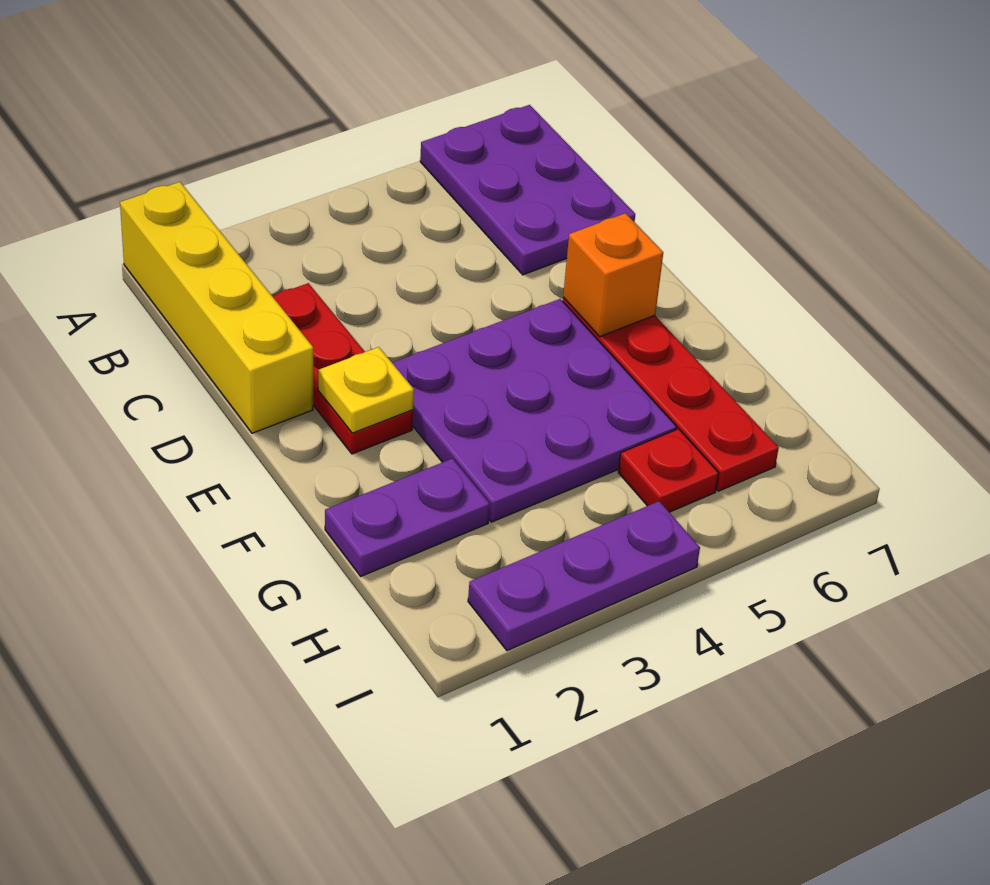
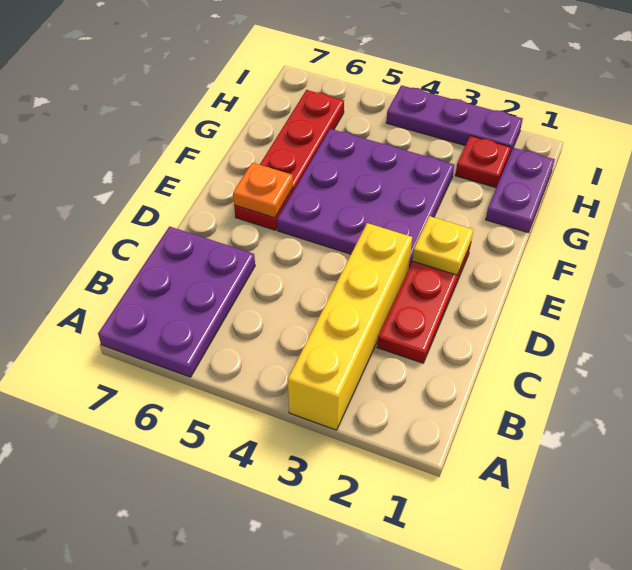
yellow brick A1:D1 level 1 -> yellow brick A3:D3 level 1
orange brick E6 level 2 -> orange plate E6 level 2
purple plate G1:G2 level 1 -> purple plate G1:H1 level 1
red plate H5 level 1 -> red plate H2 level 1

